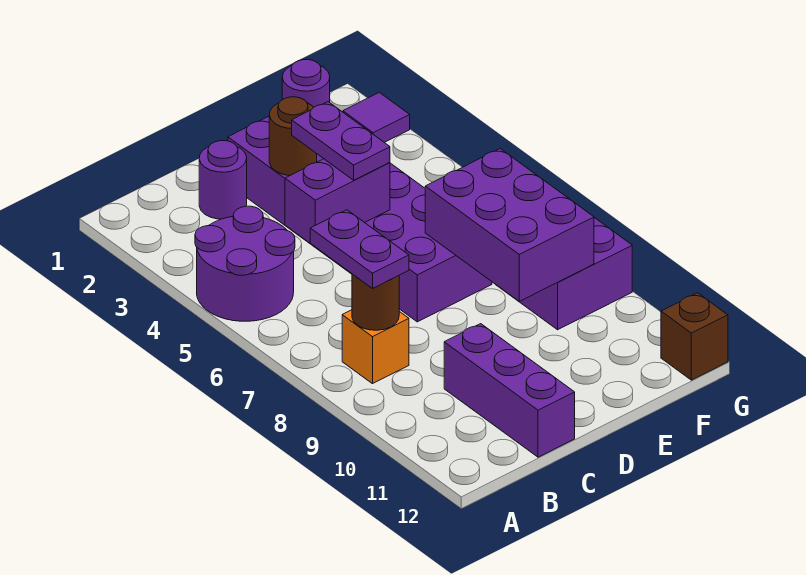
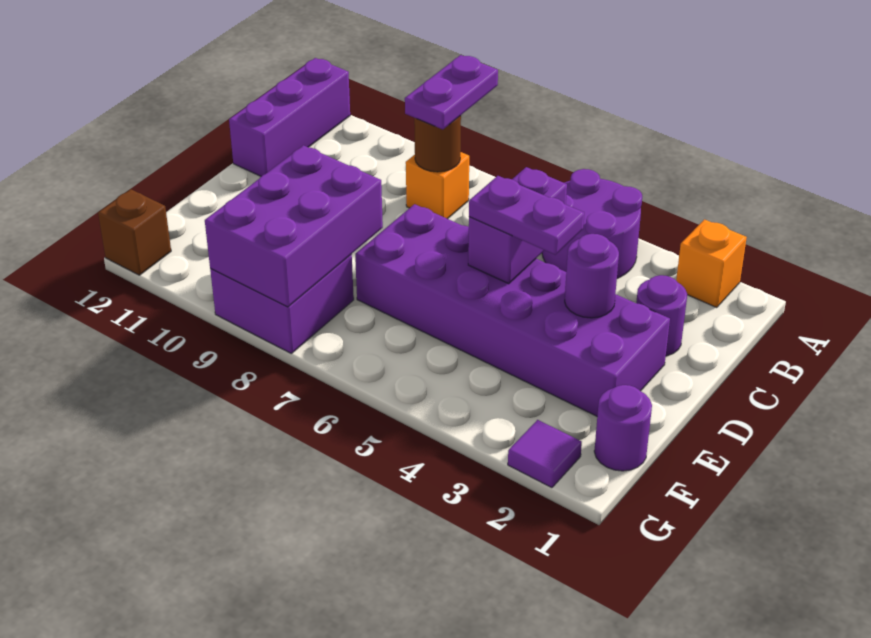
none -> orange brick A2 level 1
purple plate B7:B8 level 3 -> purple plate A8:B8 level 3
purple brick C10:C12 level 1 -> purple brick A12:C12 level 1
brown round brick D3 level 2 -> purple round brick D3 level 2
purple brick E7:F9 level 2 -> purple brick E8:G9 level 2

